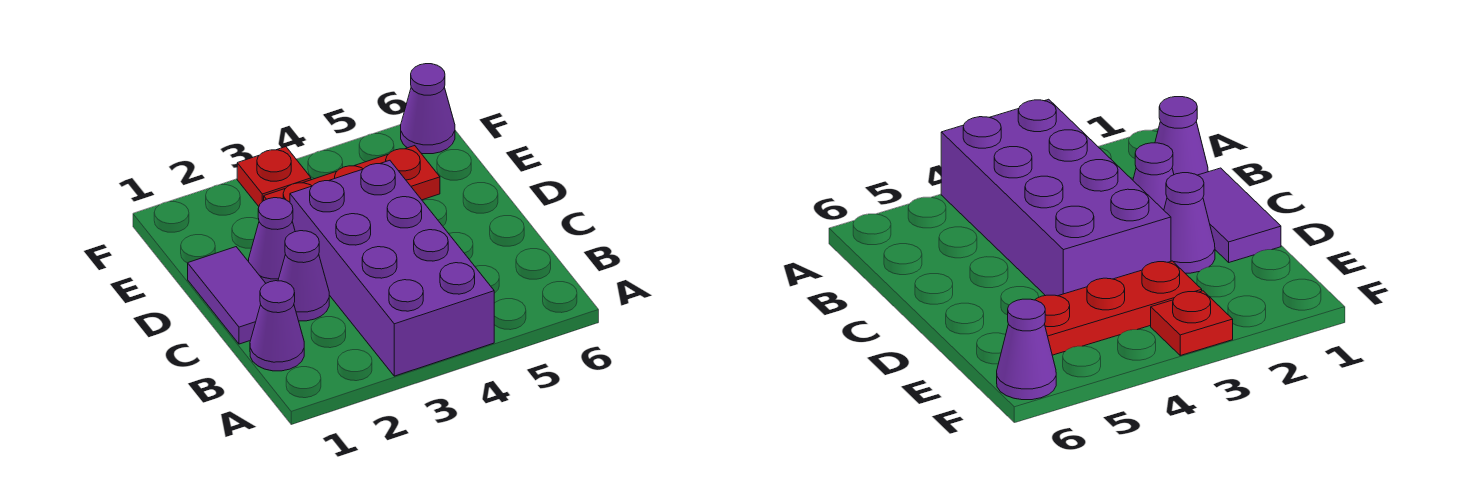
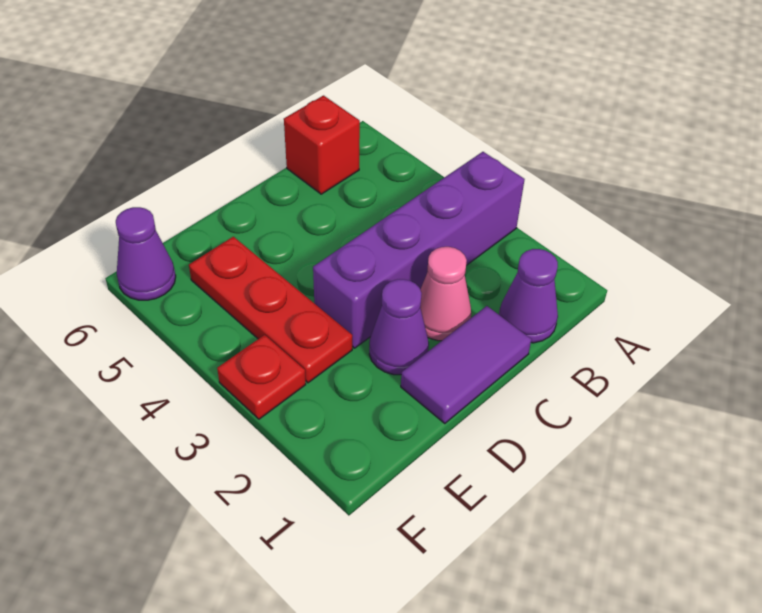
purple brick A3:D4 level 1 -> purple brick A3:D3 level 1
none -> red brick B6 level 1
purple cone C2 level 1 -> pink cone C2 level 1

